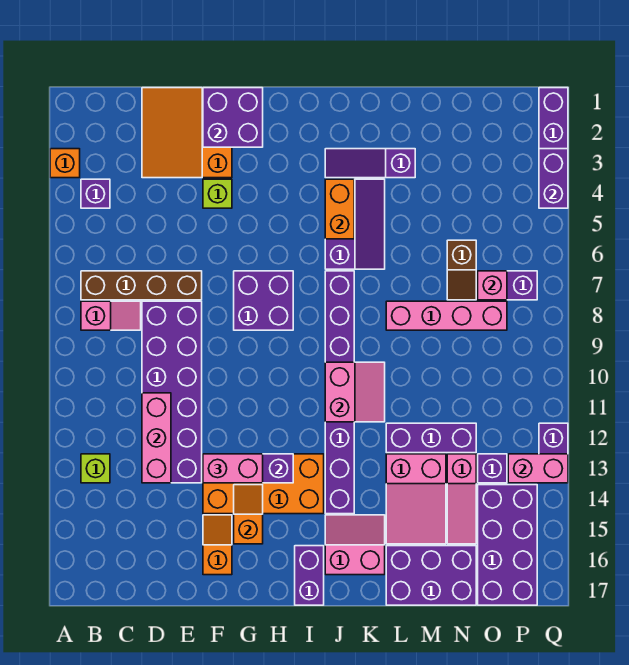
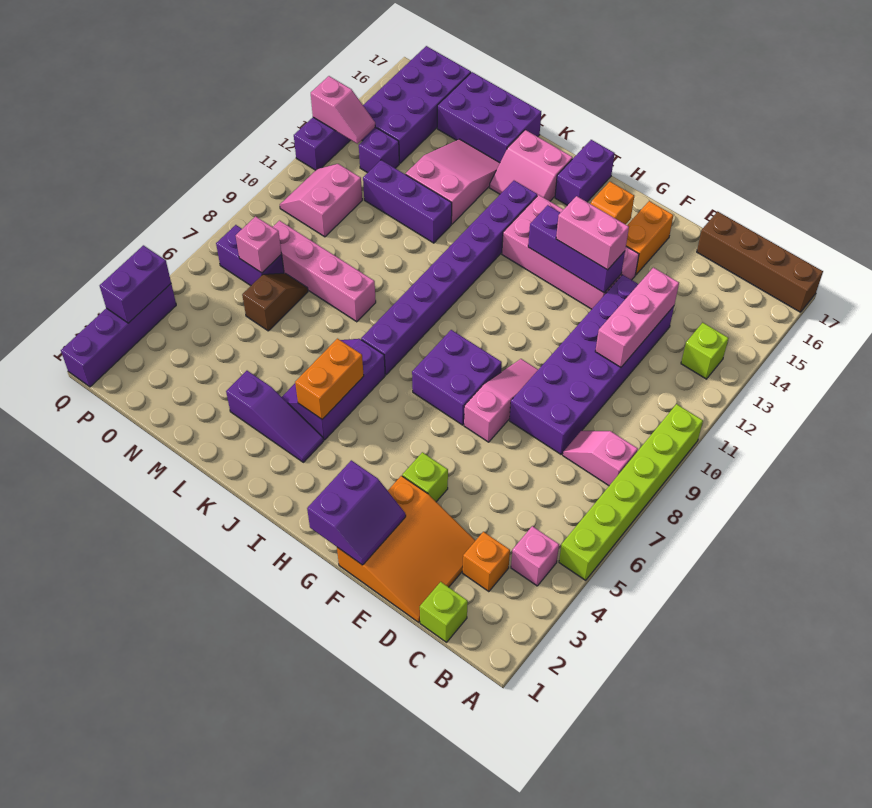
orange brick A3 level 1 -> orange brick C3 level 1
none -> lime brick A5:A10 level 1
purple brick B4 level 1 -> pink brick B4 level 1
brown brick B7:E7 level 1 -> brown brick A17:D17 level 1
none -> lime brick C1 level 1
purple brick F1:G2 level 2 -> purple slope F1:G2 level 2 top G
orange brick F13:I14 level 1 -> pink brick F13:I14 level 1
orange slope F15:F16 level 1 top 16 -> orange brick F15:F16 level 1
pink slope J10:K11 level 2 top J -> pink slope O10:P11 level 1 top O
pink slope N13:N15 level 1 top 13 -> pink slope F7:F9 level 1 top 7
pink brick P13:Q13 level 2 -> pink slope P13:Q13 level 2 top Q

